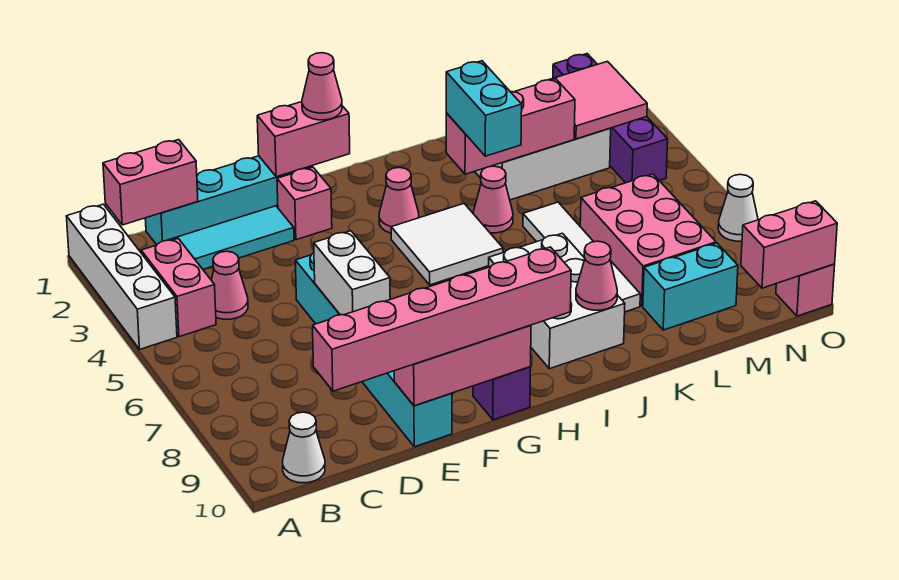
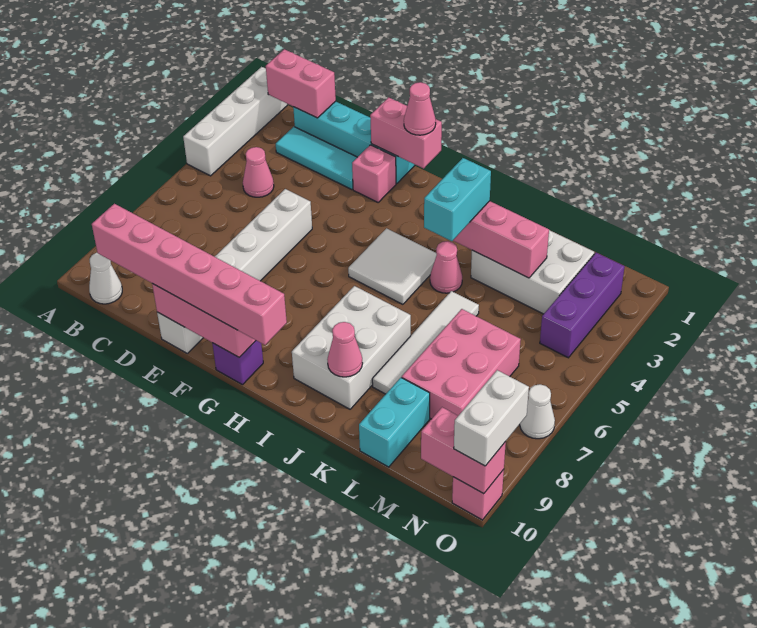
pink brick B3:B4 level 1 -> none
cyan brick E5:E10 level 1 -> white brick E5:E10 level 1
white brick E6:E7 level 2 -> white brick O9:O10 level 3
pink cone H3 level 1 -> none
cyan brick L9:M9 level 1 -> cyan brick L9:L10 level 1
pink tile M2:N3 level 2 -> none
purple brick N1:N4 level 1 -> purple brick N2:N4 level 1

